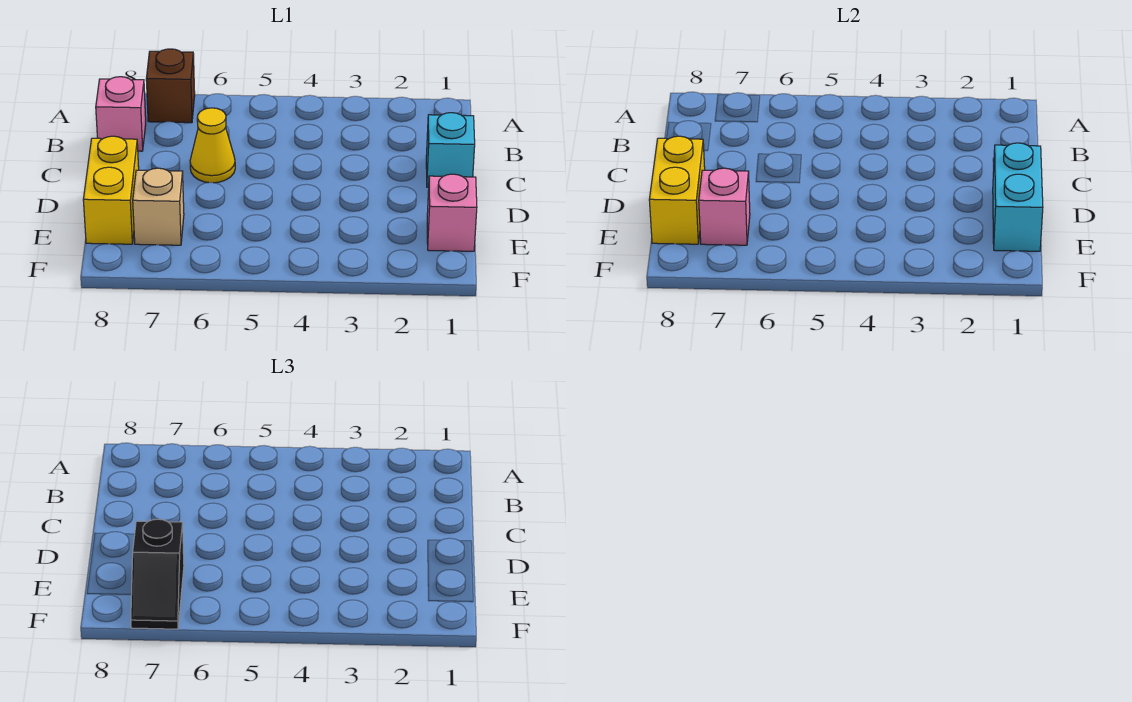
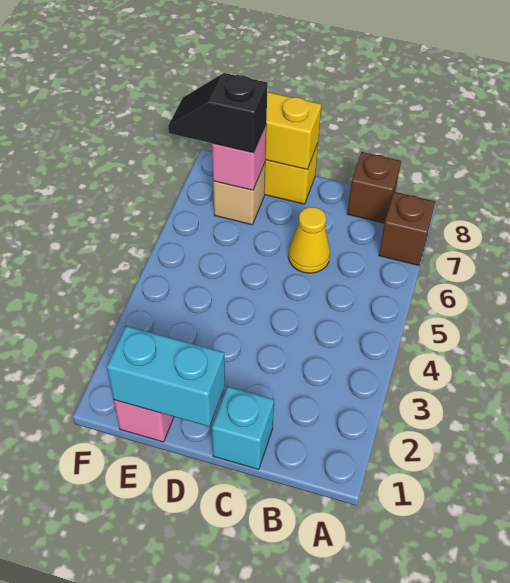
pink brick B8 level 1 -> brown brick B8 level 1

